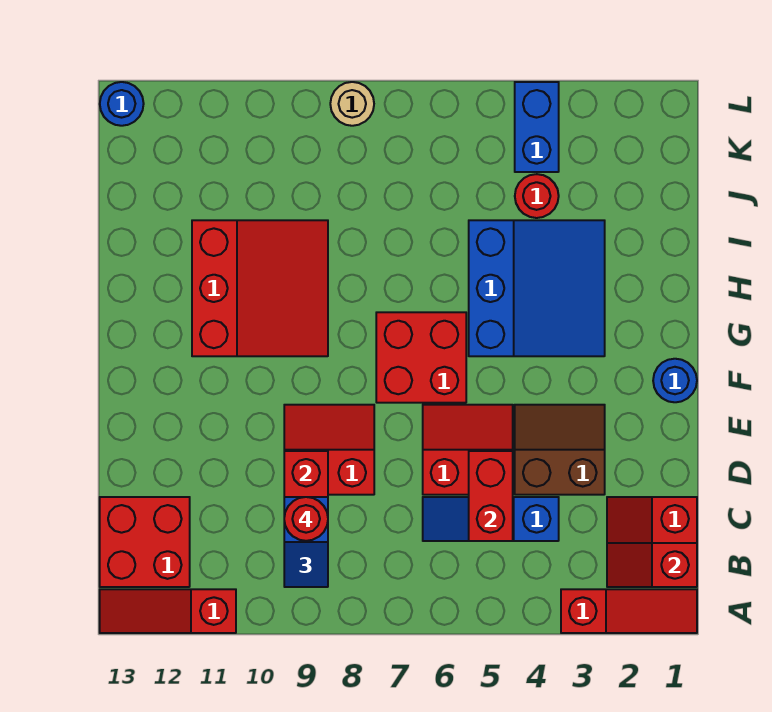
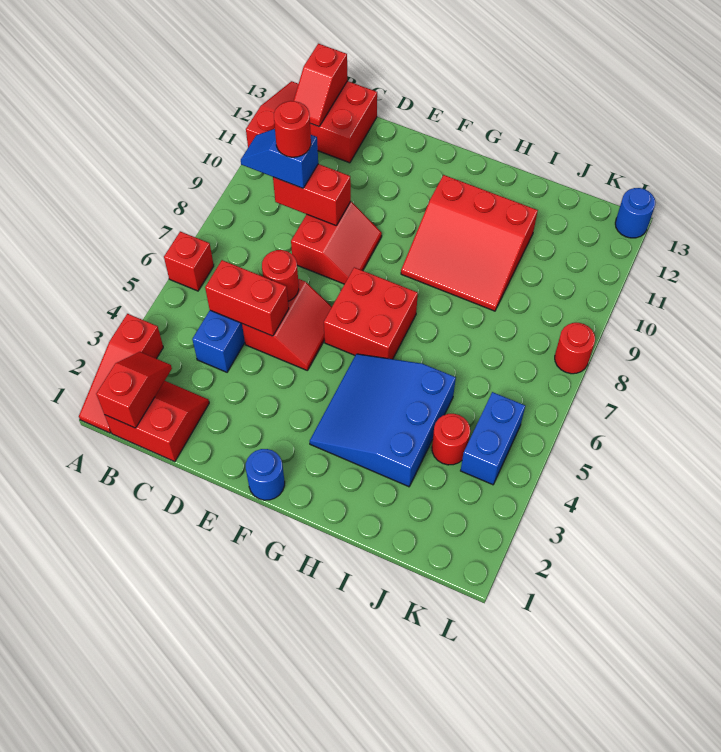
none -> red brick A6 level 1
none -> red slope B12:B13 level 2 top 13
brown slope D3:E4 level 1 top D -> none
none -> red round brick D6 level 2
blue slope G3:I5 level 1 top 5 -> blue slope G3:I5 level 1 top I
blue brick K4:L4 level 1 -> blue brick K4:K5 level 1
tan round brick L8 level 1 -> red round brick L8 level 1

